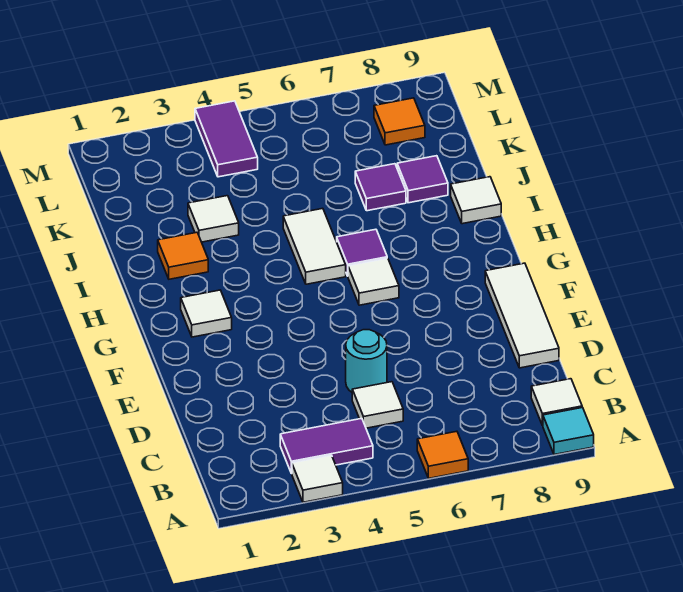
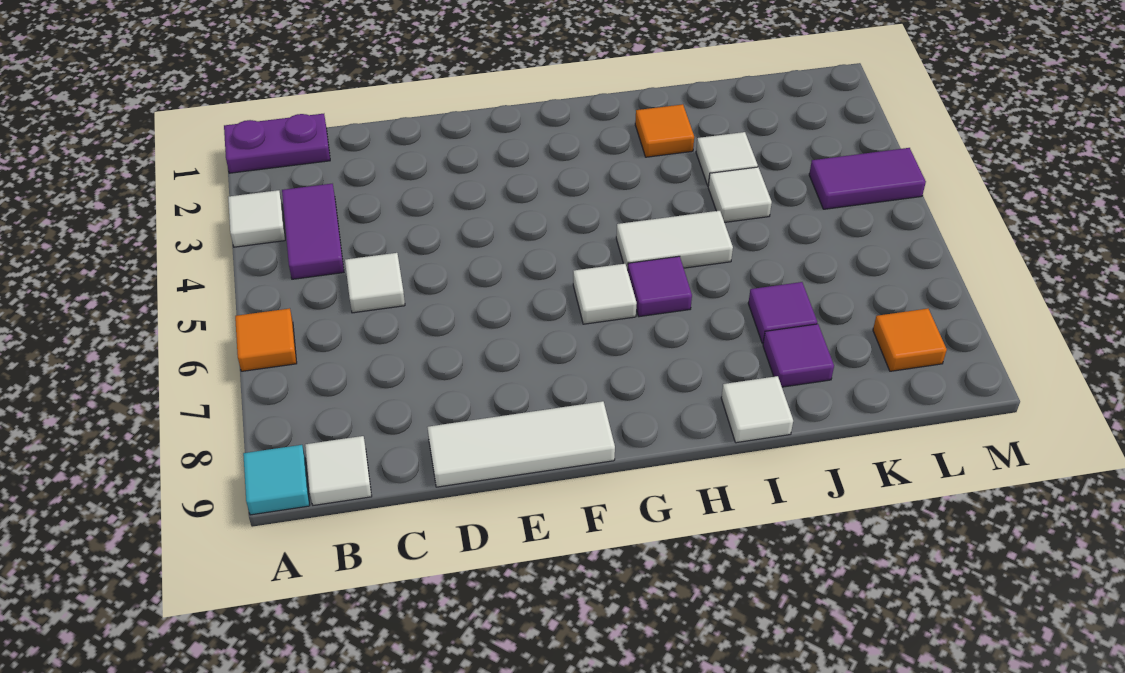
none -> purple plate A1:B1 level 1
cyan round brick D5 level 1 -> none
white tile G2 level 1 -> white tile J4 level 1

